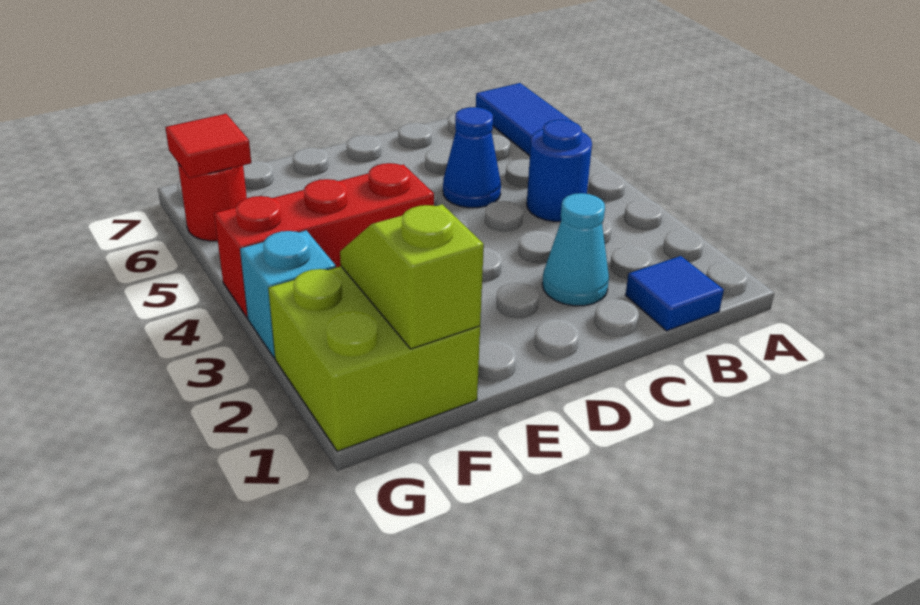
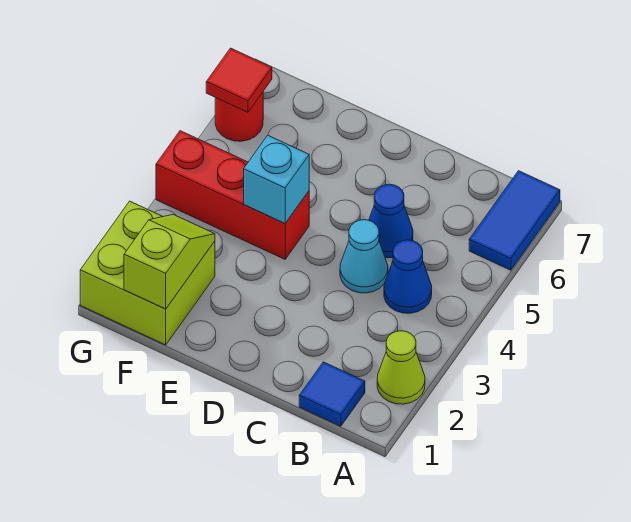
none -> lime cone A2 level 1
blue round brick B4 level 1 -> blue cone B4 level 1
cyan cone C2 level 1 -> cyan cone C4 level 1
cyan brick G3 level 1 -> cyan brick E4 level 2

